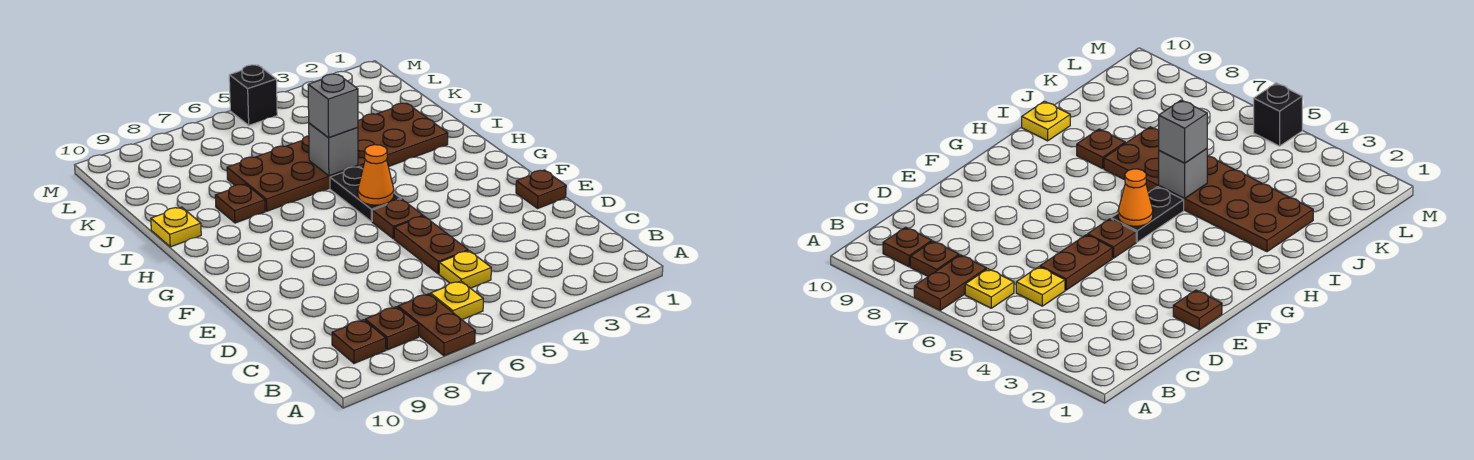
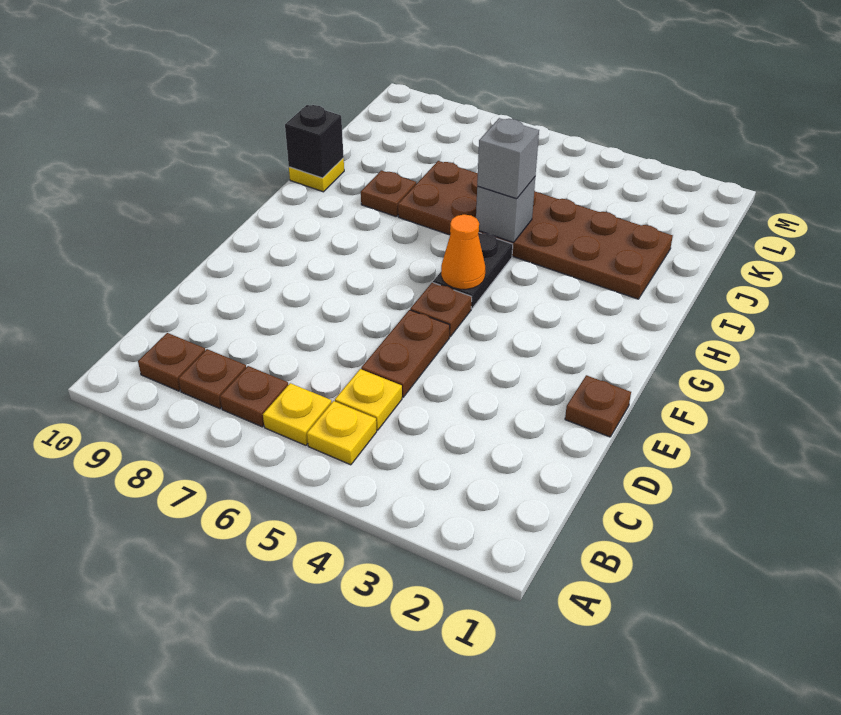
brown plate A7:B7 level 1 -> brown plate B7 level 1
none -> yellow plate B5 level 1
black brick M5 level 1 -> black brick I10 level 2

